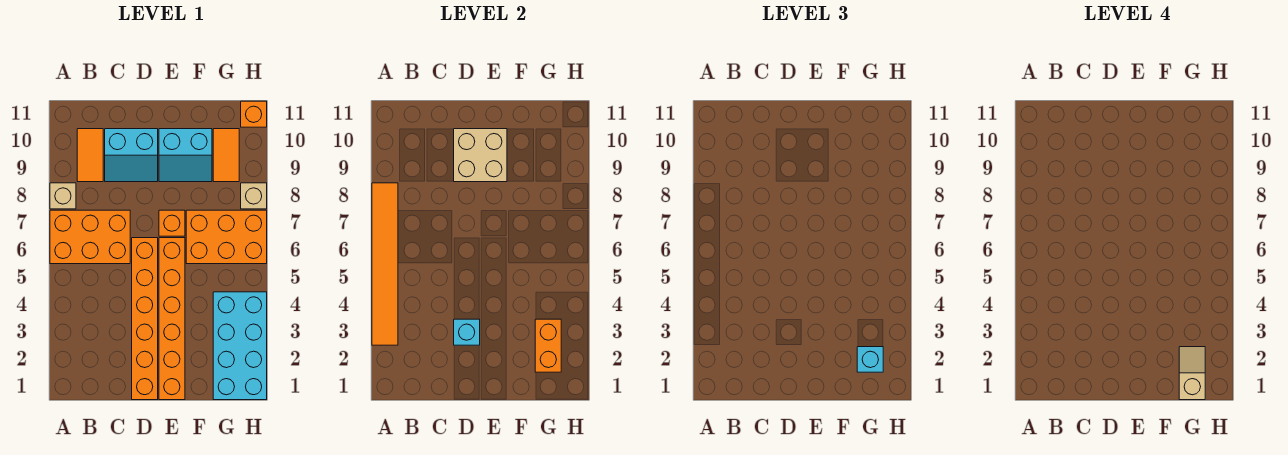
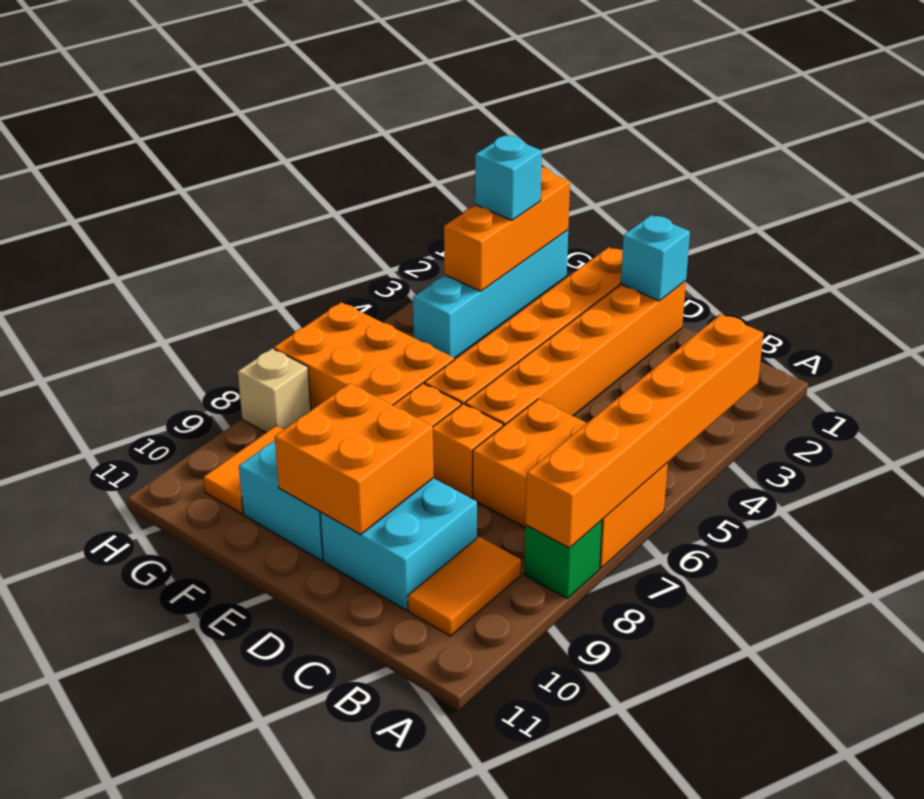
orange tile A3:A8 level 2 -> orange brick A3:A8 level 2
tan brick A8 level 1 -> green brick A8 level 1
cyan slope C9:D10 level 1 top 10 -> cyan brick C9:D10 level 1
cyan brick D3 level 2 -> cyan brick D1 level 2
tan brick D9:E10 level 2 -> orange brick D9:E10 level 2
cyan brick G1:H4 level 1 -> cyan brick G1:G4 level 1
tan slope G1:G2 level 4 top 1 -> none
orange brick G2:G3 level 2 -> orange brick G1:G3 level 2
orange brick H11 level 1 -> orange brick D7 level 1

